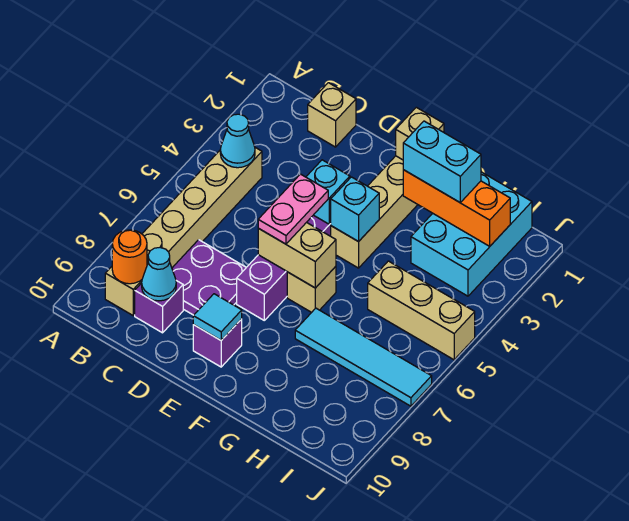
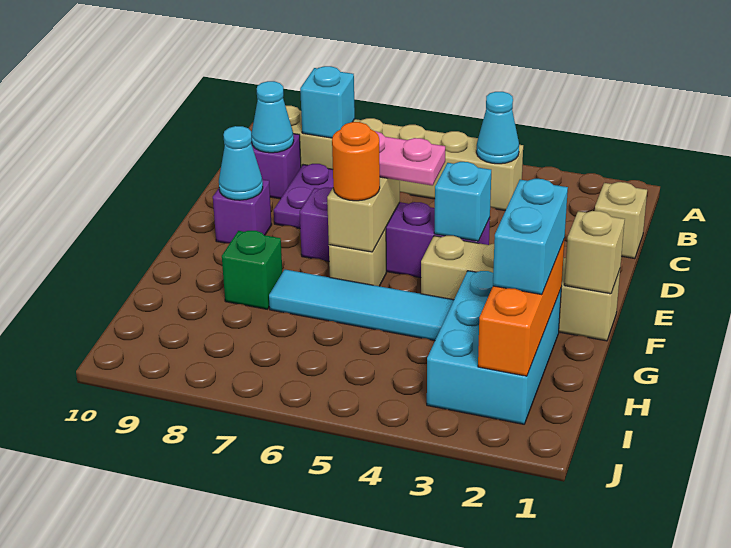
orange round brick B9 level 2 -> orange round brick F6 level 3
cyan tile E9 level 2 -> cyan cone E9 level 2
cyan brick F4 level 2 -> cyan brick B8 level 2
cyan tile G7:J7 level 1 -> cyan tile G4:G7 level 1
none -> green brick G8 level 1
cyan brick H1:I3 level 1 -> cyan brick G2:I3 level 1
tan brick H5:J5 level 1 -> none

